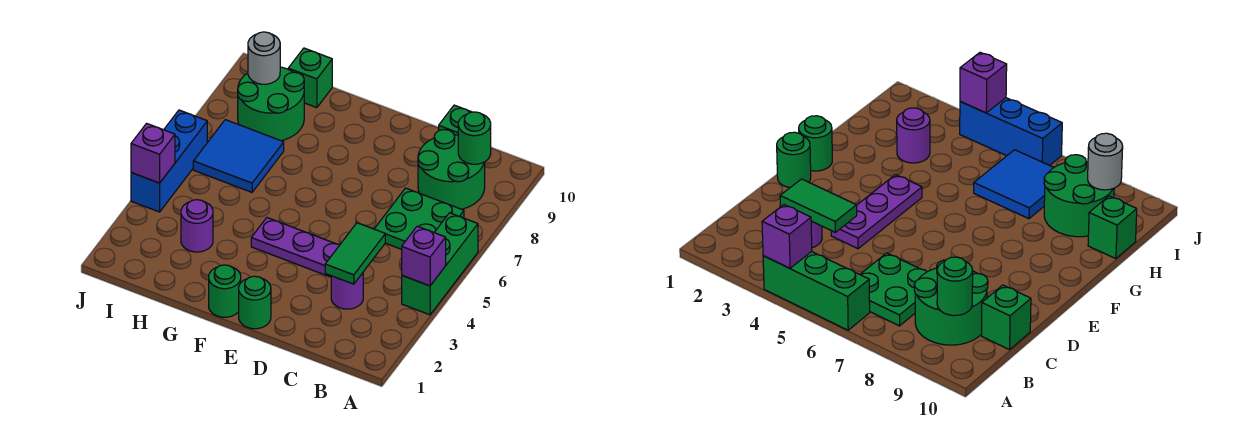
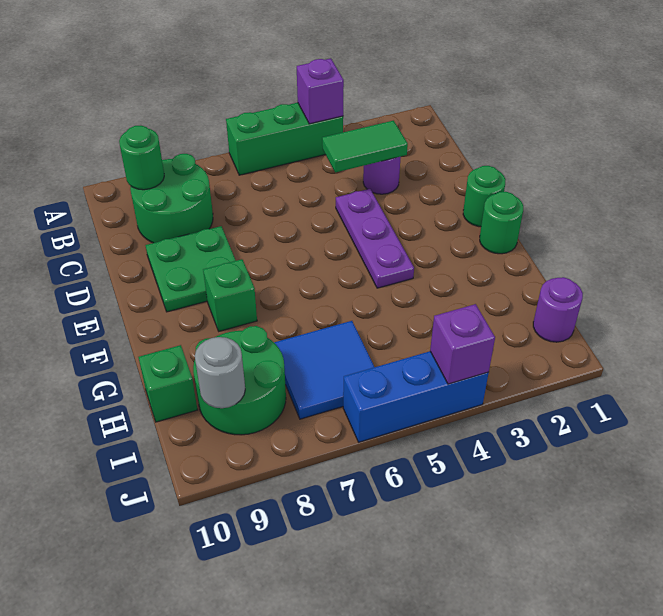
green plate B6:C7 level 1 -> green plate D8:E9 level 1
green brick C10 level 1 -> green brick F8 level 1
purple round brick H3 level 1 -> purple round brick I1 level 1

